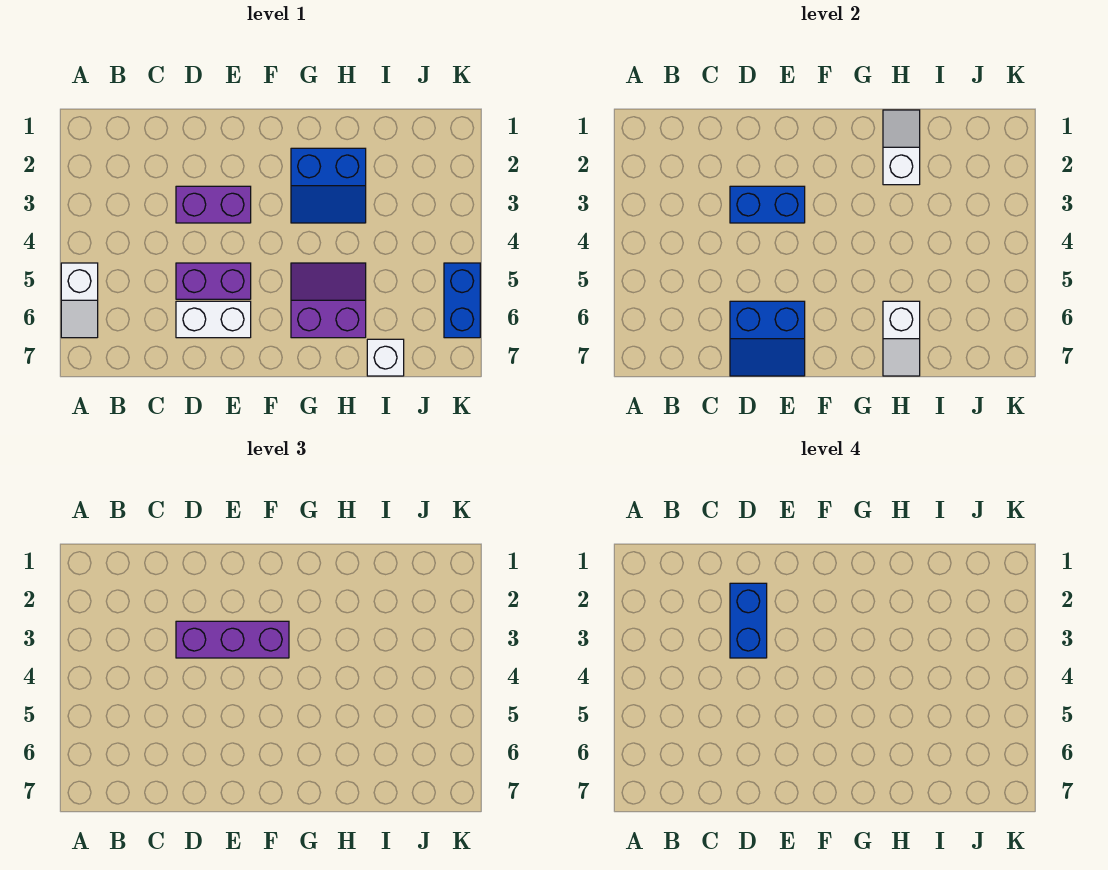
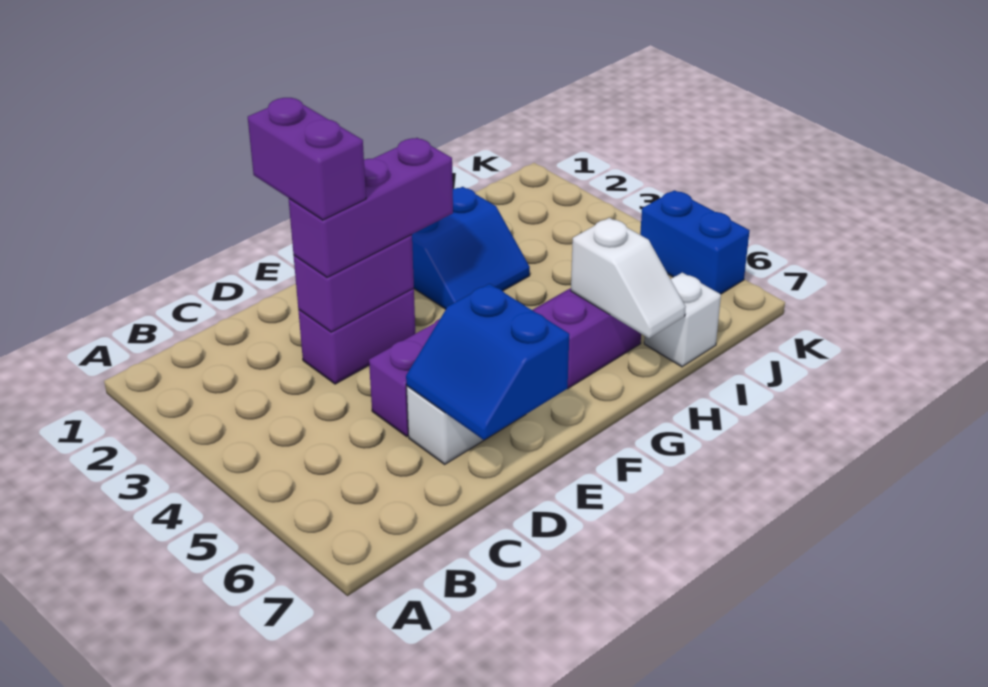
white slope A5:A6 level 1 top 5 -> none
blue brick D2:D3 level 4 -> purple brick D2:D3 level 4
blue brick D3:E3 level 2 -> purple brick D3:E3 level 2
blue slope D6:E7 level 2 top 6 -> blue slope D6:E7 level 2 top E
white slope H1:H2 level 2 top 2 -> none

